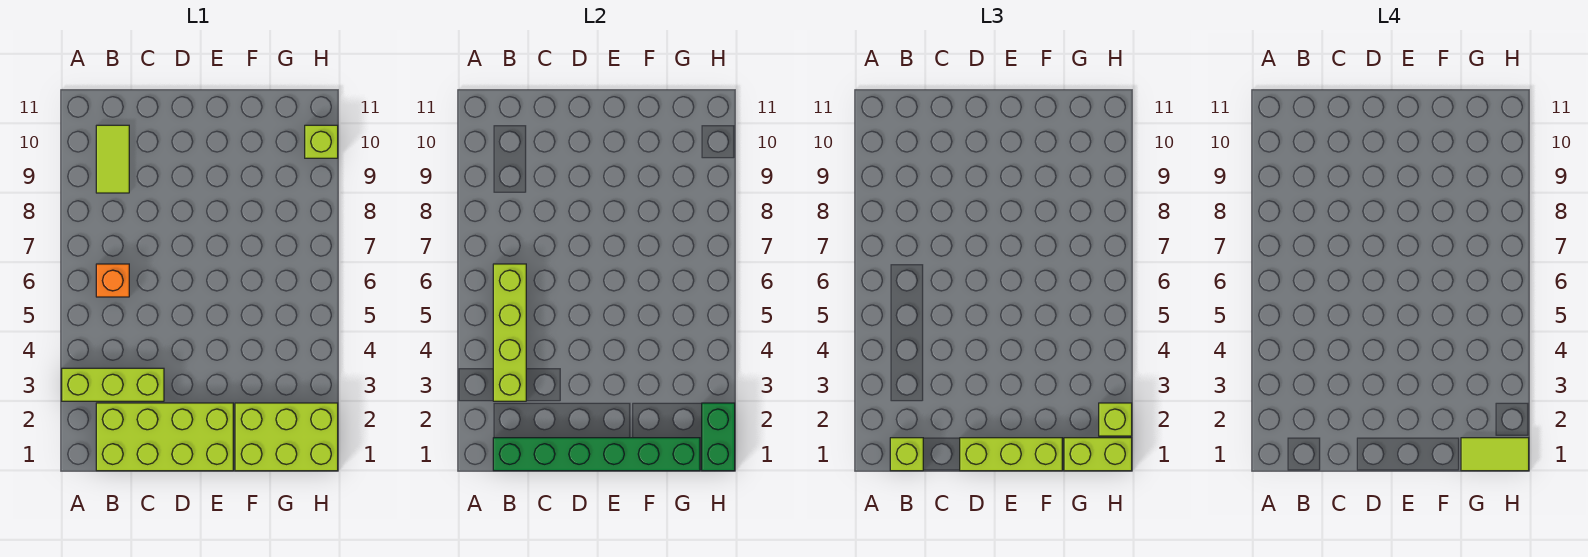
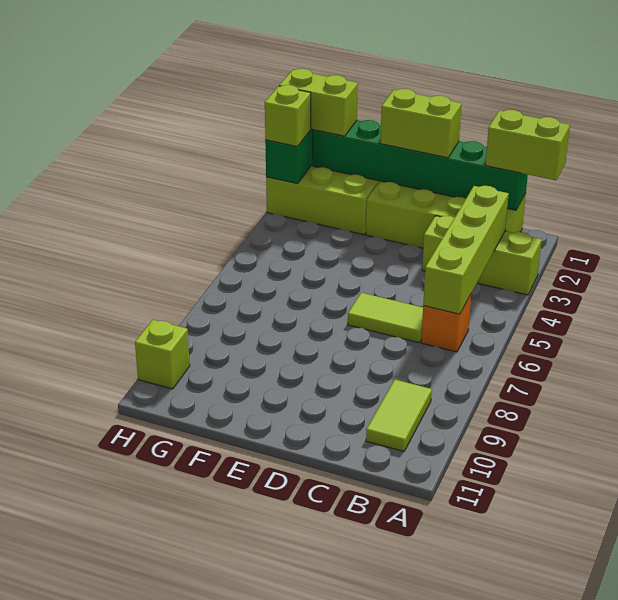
lime brick B1 level 3 -> lime brick A1:B1 level 3
lime brick D1:F1 level 3 -> lime brick D1:E1 level 3
lime tile G1:H1 level 4 -> lime tile C6:D6 level 1

